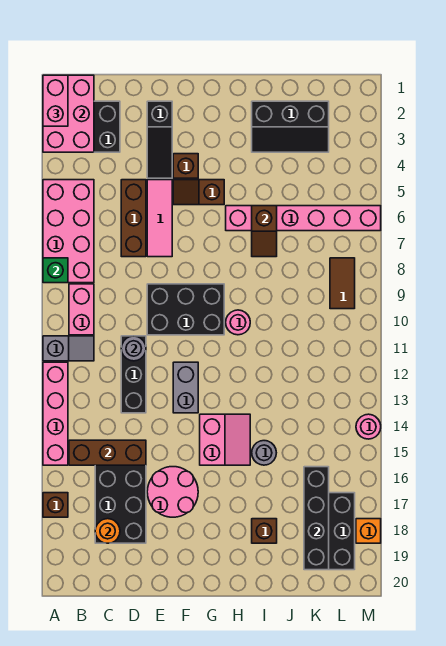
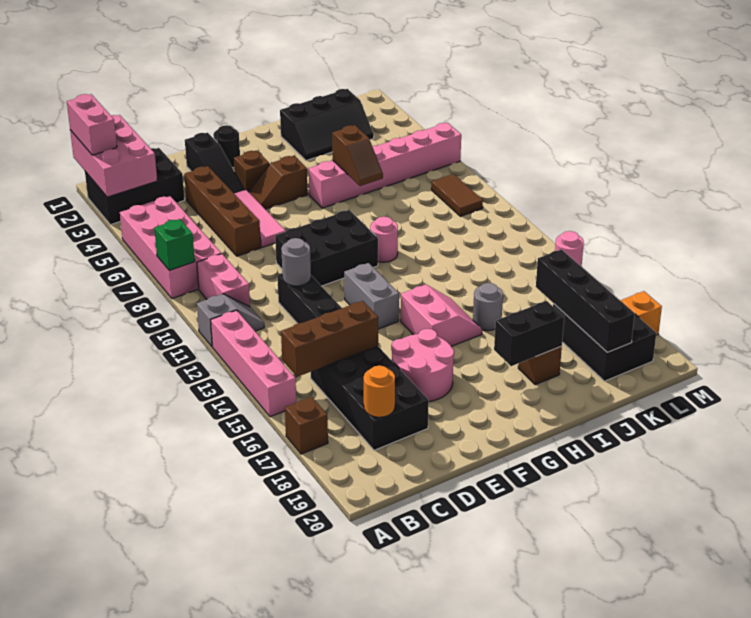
brown brick D5:D7 level 1 -> brown brick D4:D7 level 1
none -> black round brick F2 level 1
none -> black brick H18:I18 level 2

